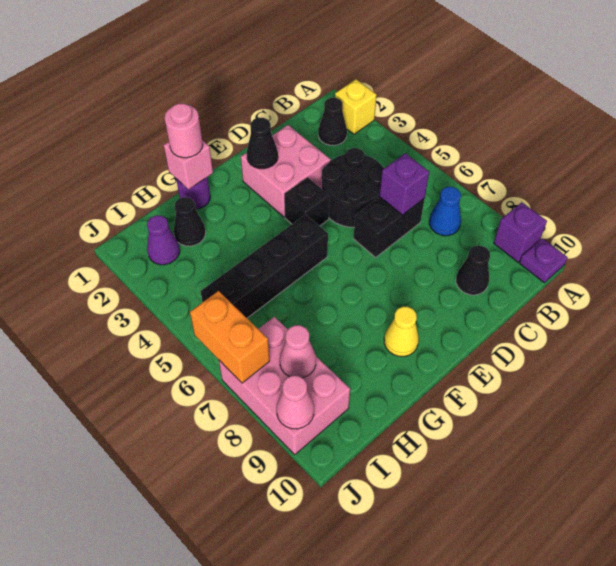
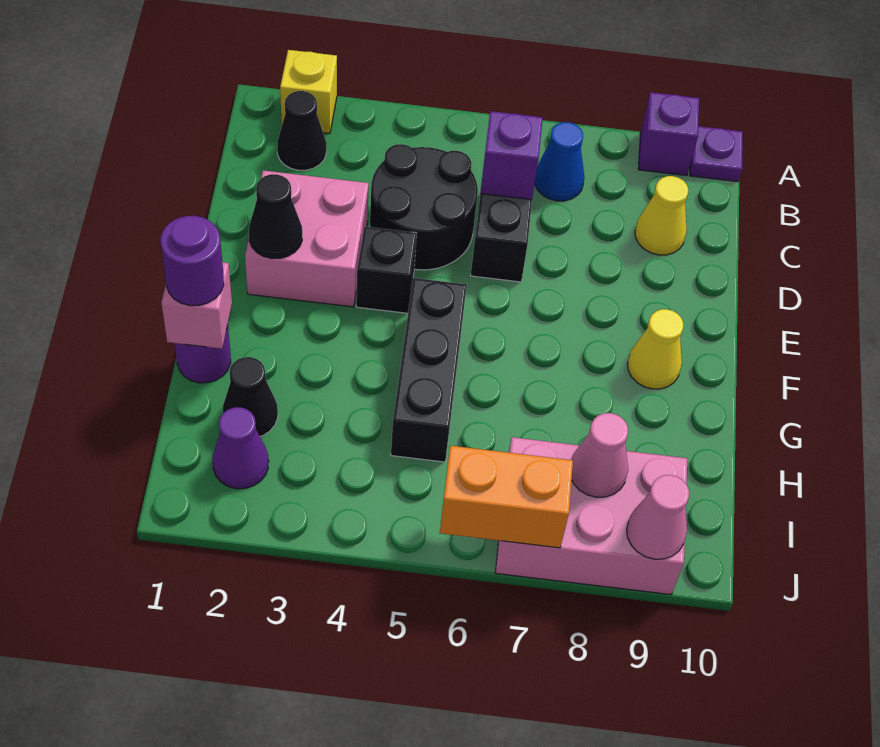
black cone C9 level 1 -> yellow cone C9 level 1
black brick F5:I5 level 1 -> black brick F5:H5 level 1
pink round brick G1 level 3 -> purple round brick G1 level 3

